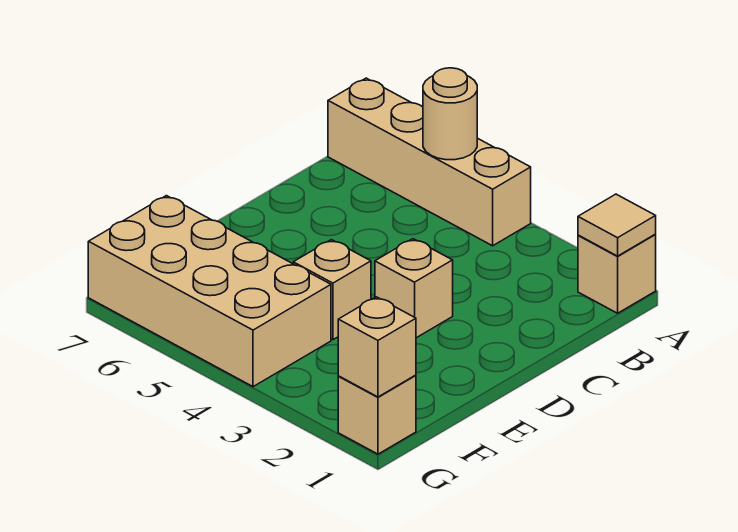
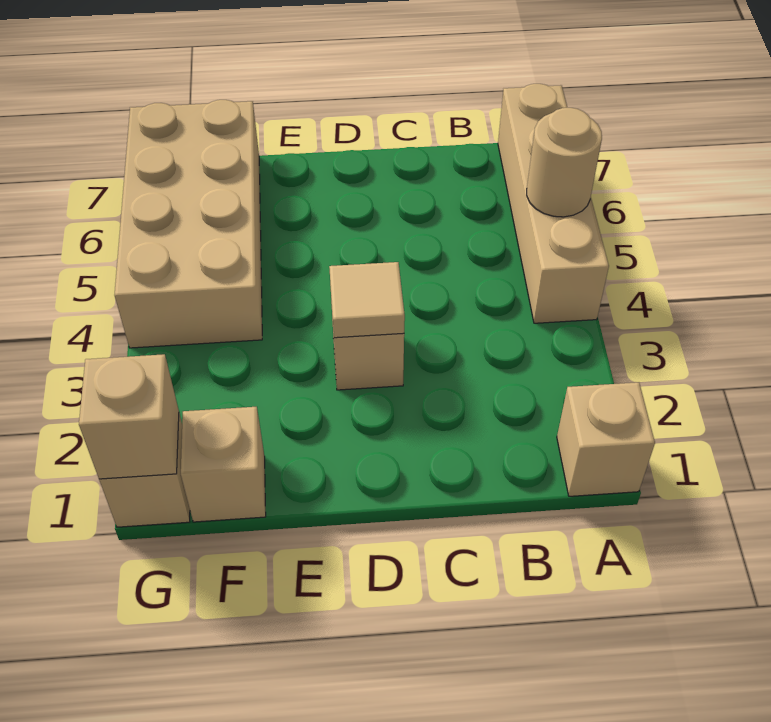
tan tile A1 level 2 -> tan tile D3 level 2
tan brick E4 level 1 -> tan brick F1 level 1

